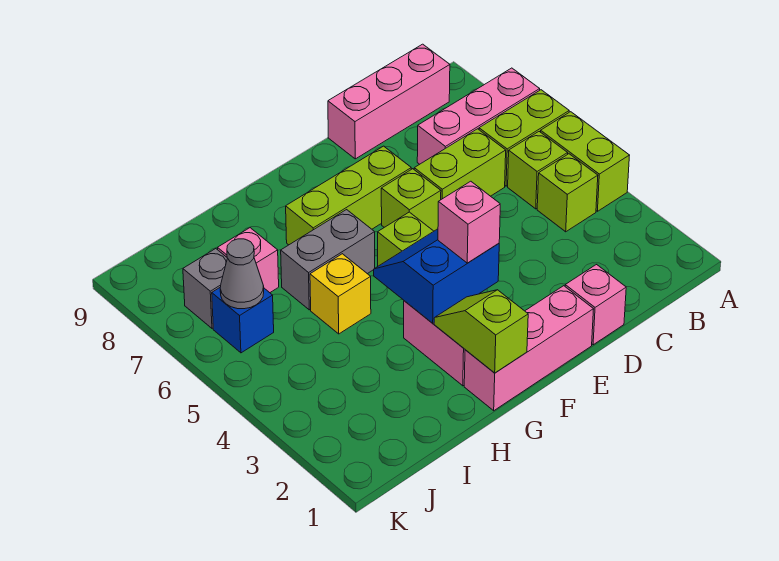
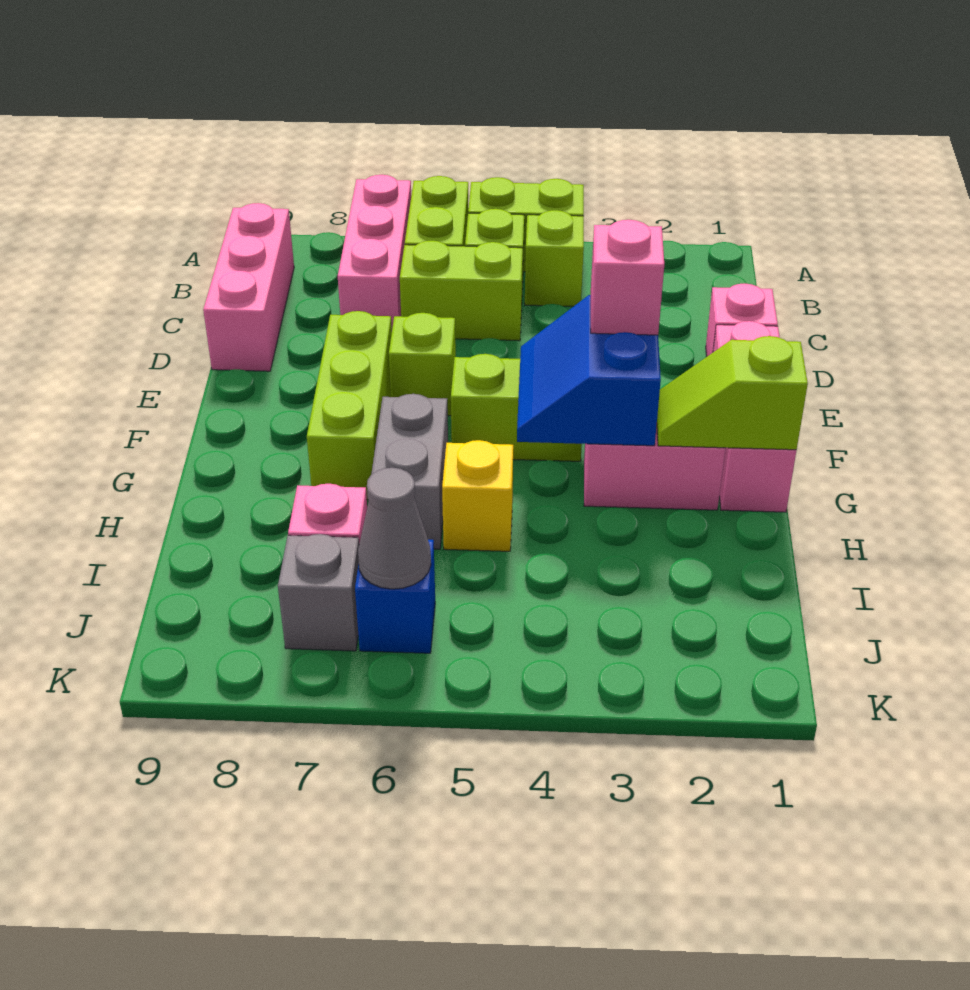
lime brick C6:D6 level 1 -> lime brick C5:C6 level 1

